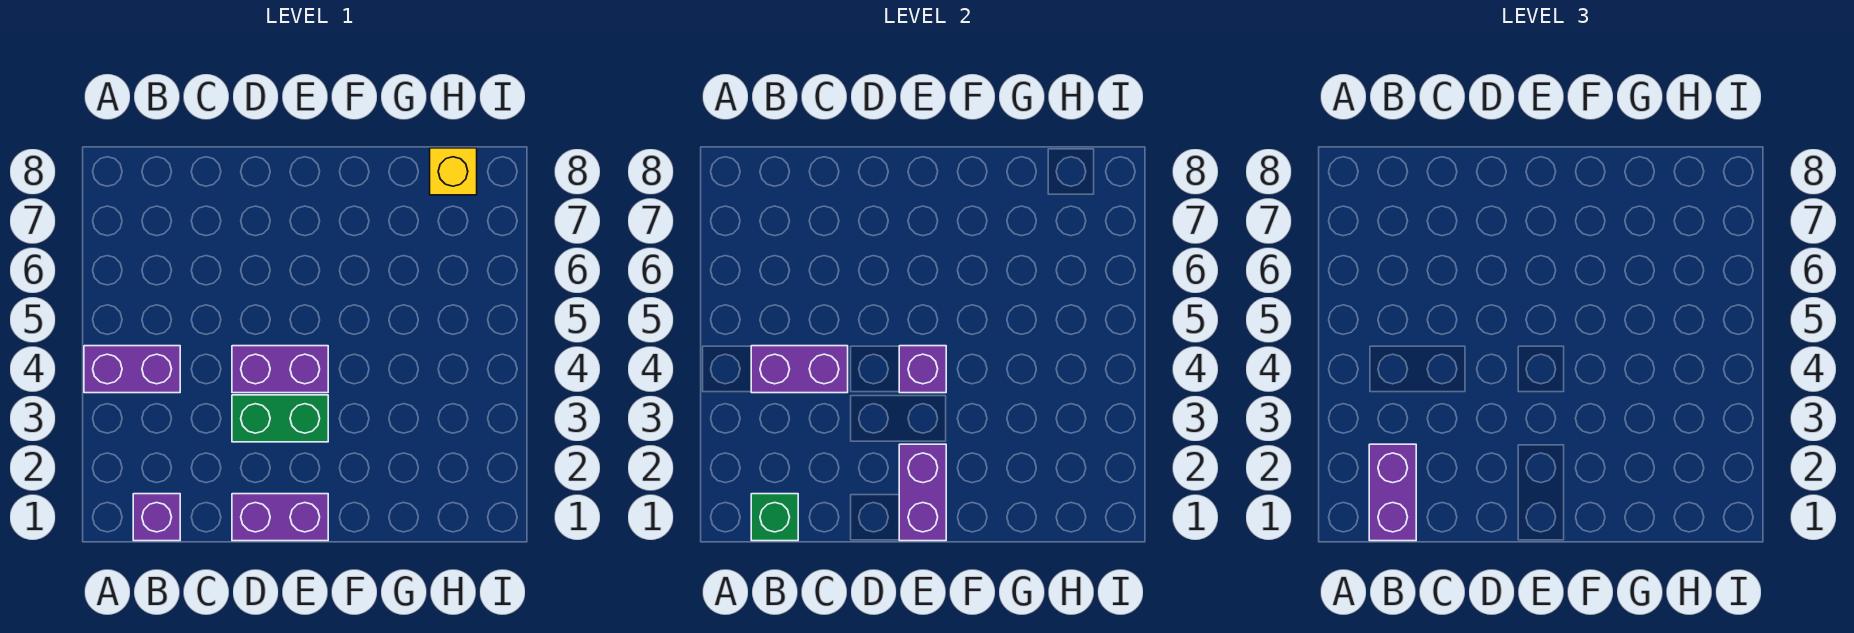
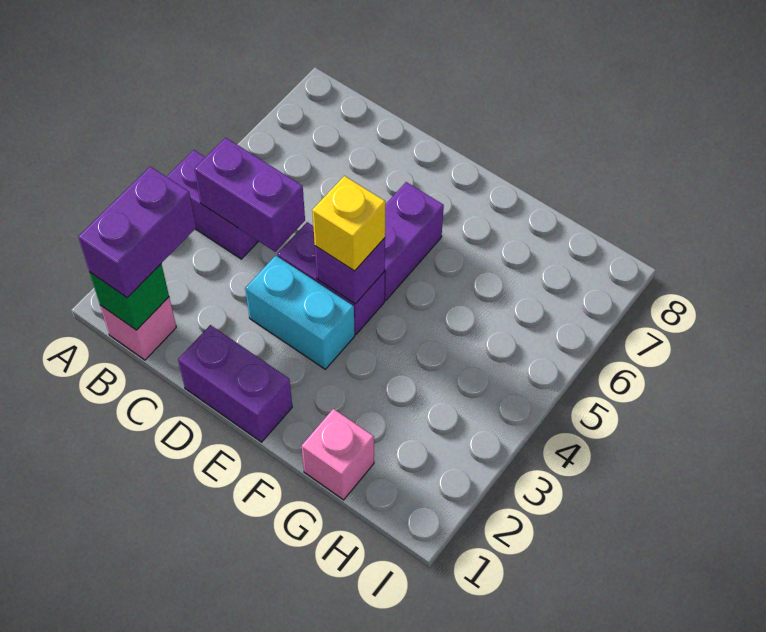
purple brick B1 level 1 -> pink brick B1 level 1
green brick D3:E3 level 1 -> cyan brick D3:E3 level 1
purple brick E1:E2 level 2 -> purple brick E5:E6 level 1
none -> pink brick G1 level 1
yellow brick H8 level 1 -> yellow brick E4 level 3

